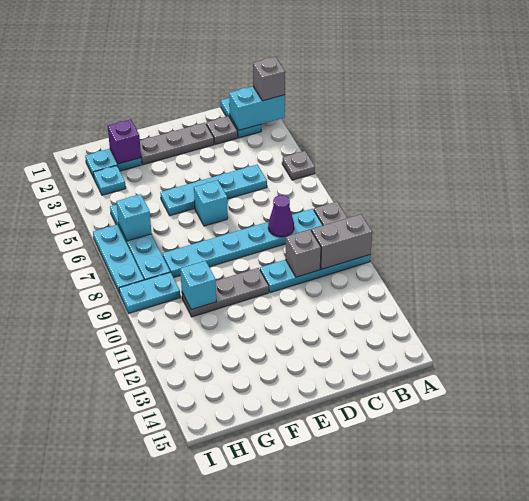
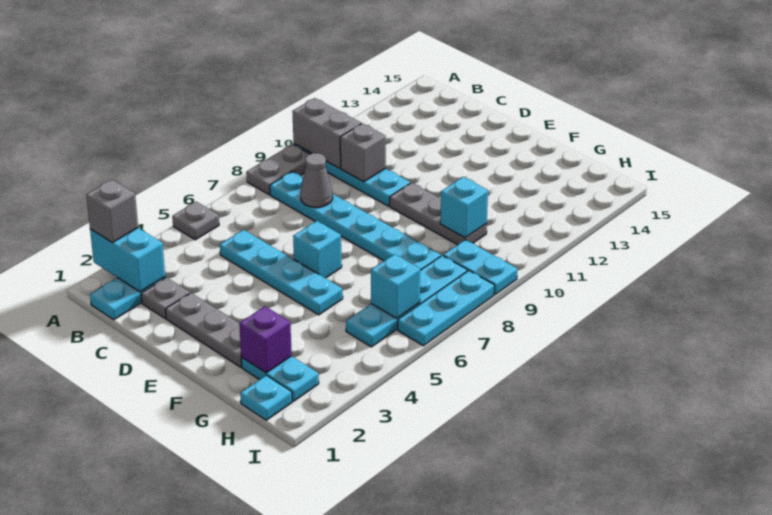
purple cone C8 level 2 -> grey cone C8 level 2
cyan plate H3 level 1 -> cyan plate H1 level 1

